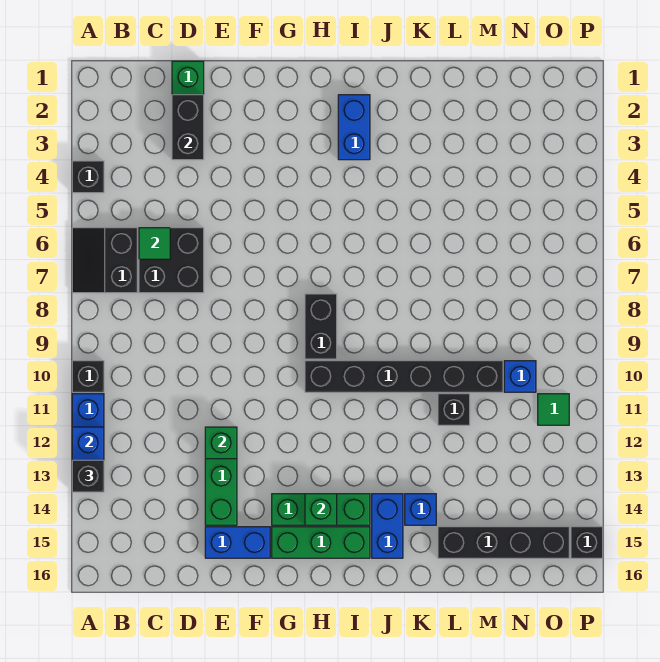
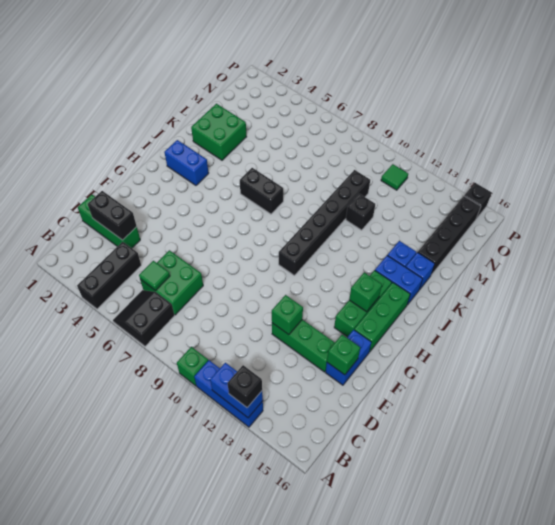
black brick A4 level 1 -> black brick A4:C4 level 1
black slope A6:B7 level 1 top B -> black slope A6:B7 level 1 top 7
black brick A10 level 1 -> green brick A10 level 1
black brick C6:D7 level 1 -> green brick C6:D7 level 1
none -> green brick E15 level 2
black brick H8:H9 level 1 -> black brick J6:J7 level 1
none -> green brick K2:L3 level 1
blue brick N10 level 1 -> blue brick K15 level 1

